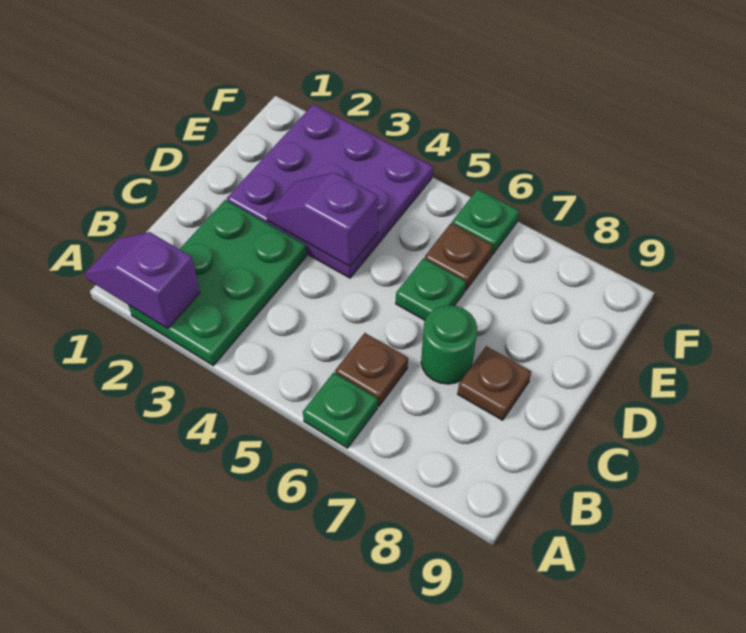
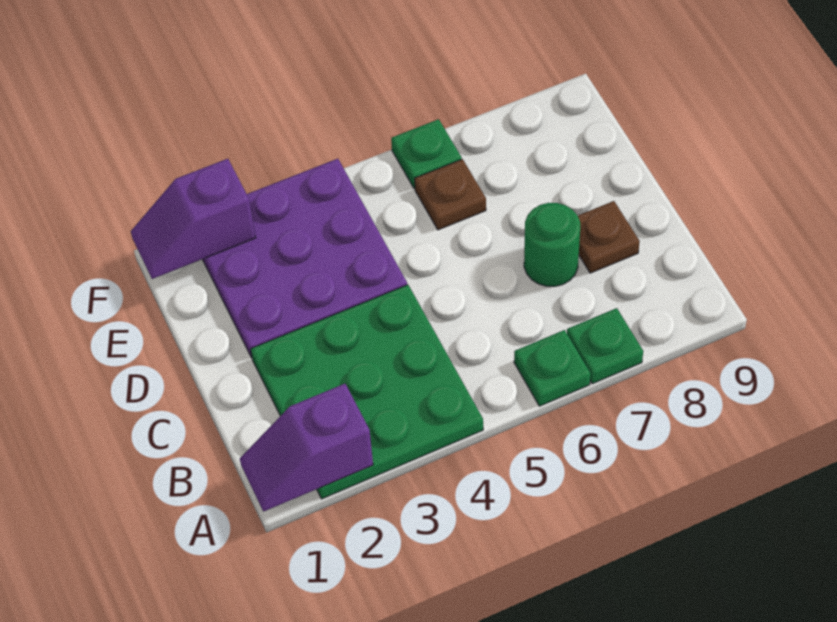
green plate A2:C3 level 1 -> green plate A2:C4 level 1
brown plate B6 level 1 -> none
purple slope D3:D4 level 2 top 4 -> purple slope F1:F2 level 2 top 2
green plate D6 level 1 -> green plate A7 level 1

